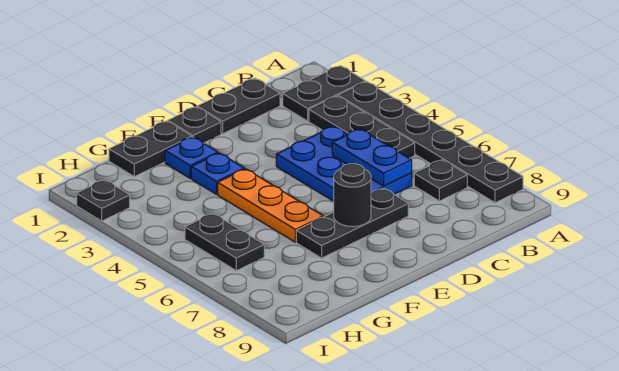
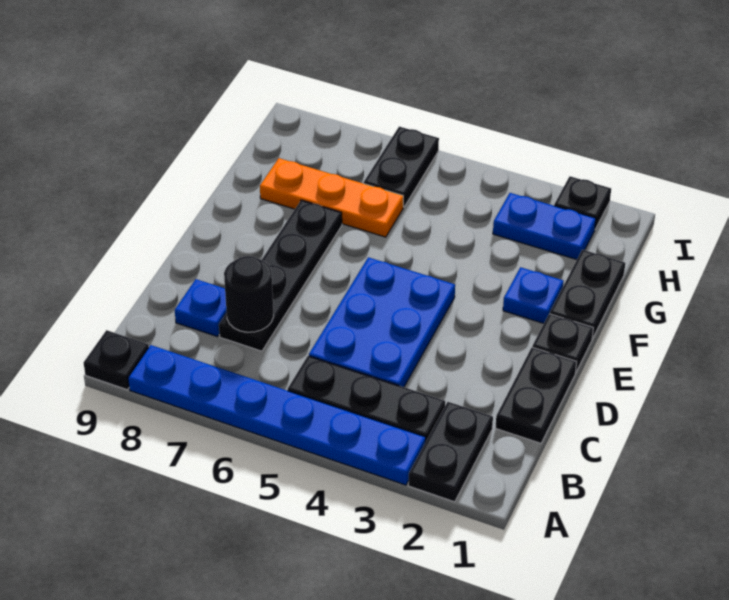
black plate A3:A8 level 1 -> blue plate A3:A8 level 1
black plate B7 level 1 -> black plate A9 level 1
blue plate C4:D6 level 1 -> blue plate C4:E5 level 1
blue plate C5:C6 level 2 -> blue plate H2:H3 level 1
black plate D7:F7 level 1 -> black plate C7:F7 level 1
black round brick E7 level 2 -> black round brick C7 level 2
blue plate F3 level 1 -> blue plate C8 level 1
orange plate F4:F6 level 1 -> orange plate G6:G8 level 1
black plate H5:H6 level 1 -> black plate H6:I6 level 1

